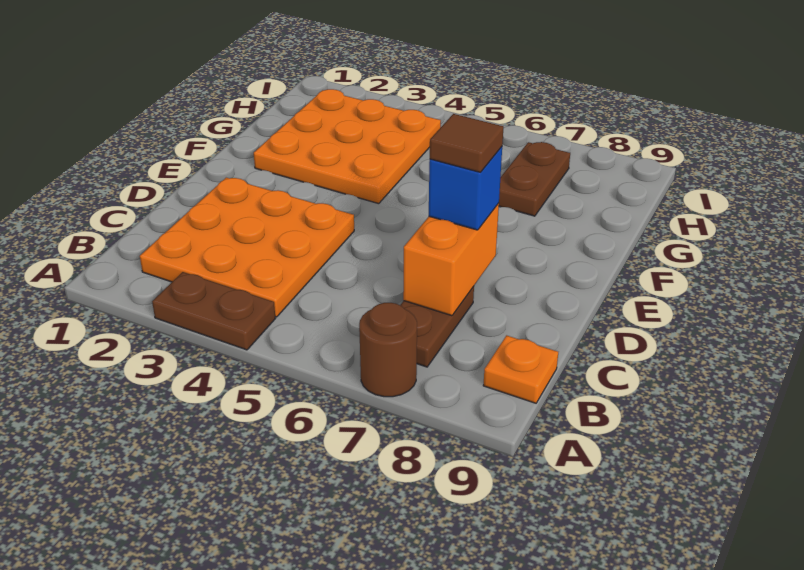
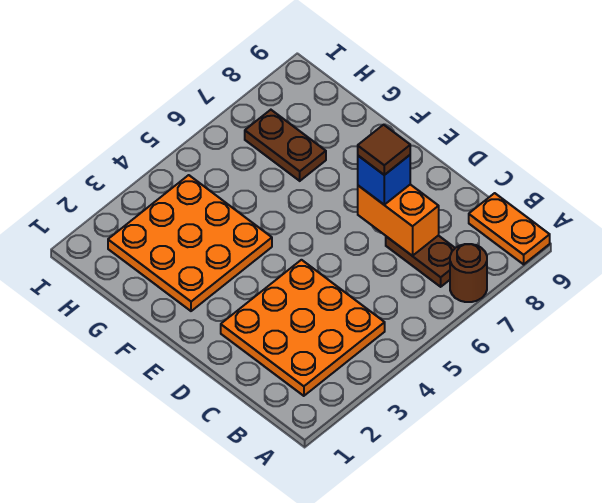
brown plate A3:A4 level 1 -> none
orange plate B9 level 1 -> orange plate A9:B9 level 1

